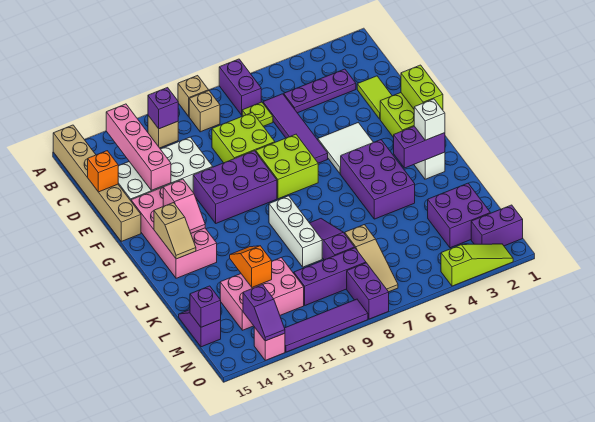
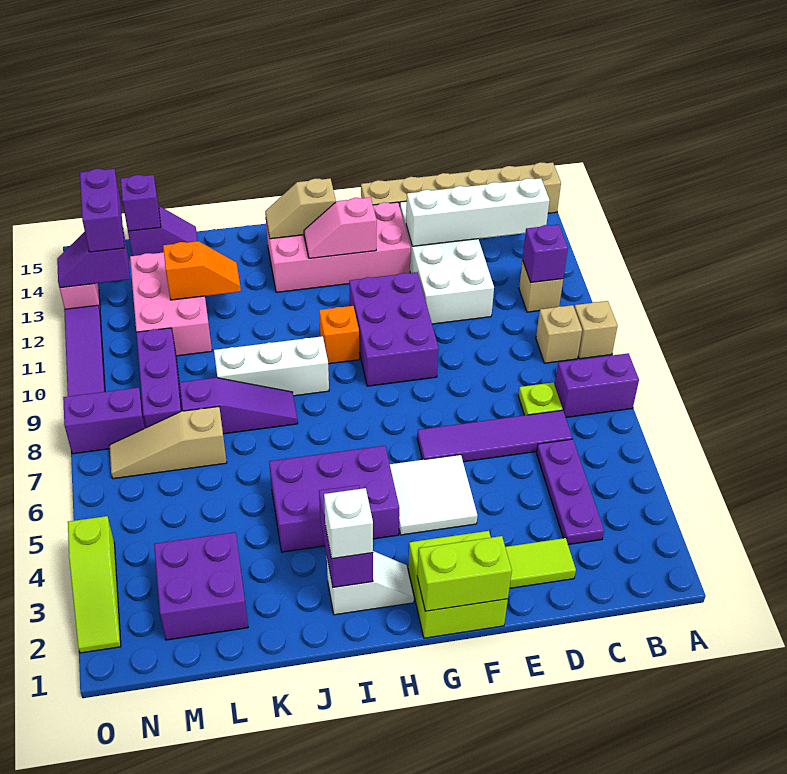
pink brick B13:E13 level 2 -> white brick B13:E13 level 2
lime brick D8:E9 level 1 -> none
orange brick D15 level 2 -> orange brick H10 level 1
lime brick F7:G8 level 1 -> none
purple brick N1:N2 level 1 -> purple brick N13:N14 level 3

